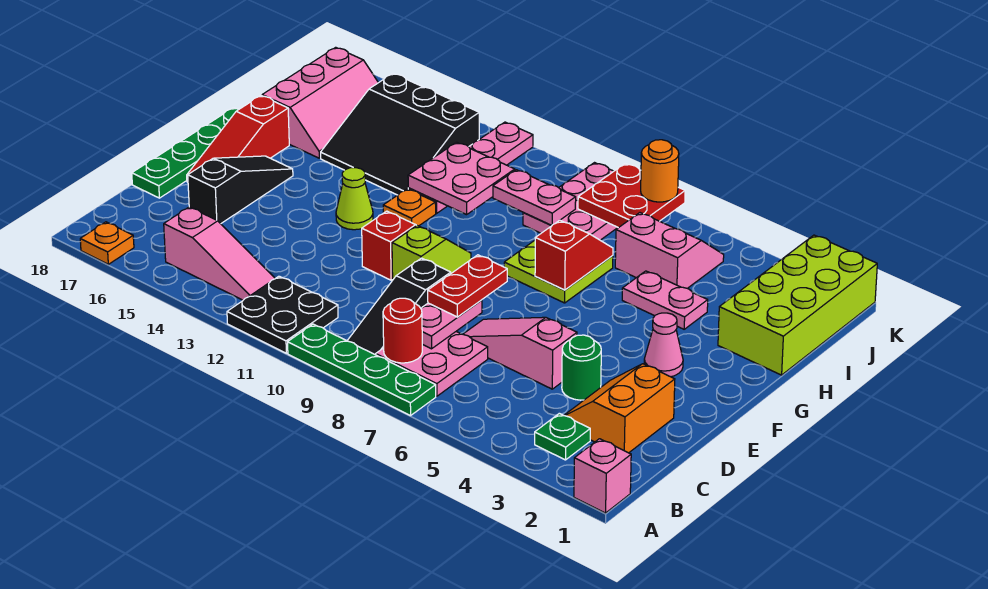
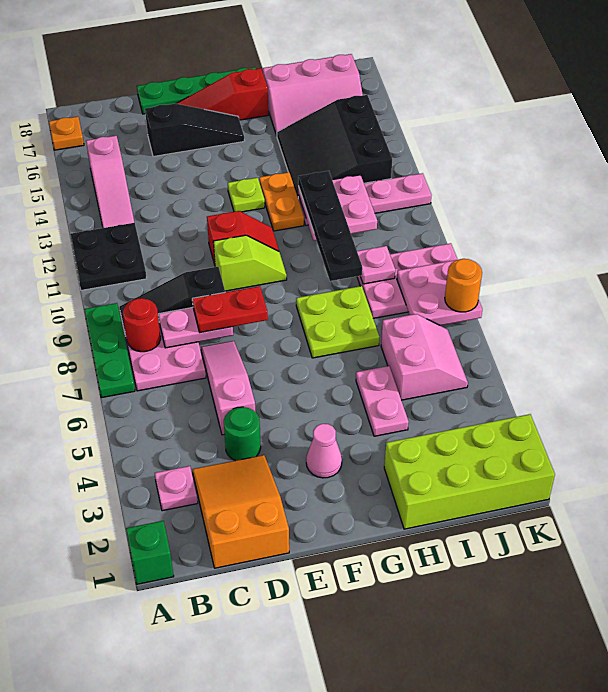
pink brick A1 level 1 -> green brick A1 level 1
green plate A7:A10 level 1 -> green plate A7:A9 level 1
green plate B3 level 1 -> pink plate B3 level 1
orange slope C2:D3 level 1 top 2 -> orange slope C1:D3 level 1 top 1
lime cone F13 level 1 -> lime plate F13 level 1
red slope G7:H7 level 2 top G -> none
orange plate G12 level 1 -> orange plate G12:G13 level 1
none -> black plate H9:H12 level 3
pink plate I9:I10 level 2 -> pink plate I9 level 2
red plate J7:K8 level 2 -> pink plate J7:K8 level 2

